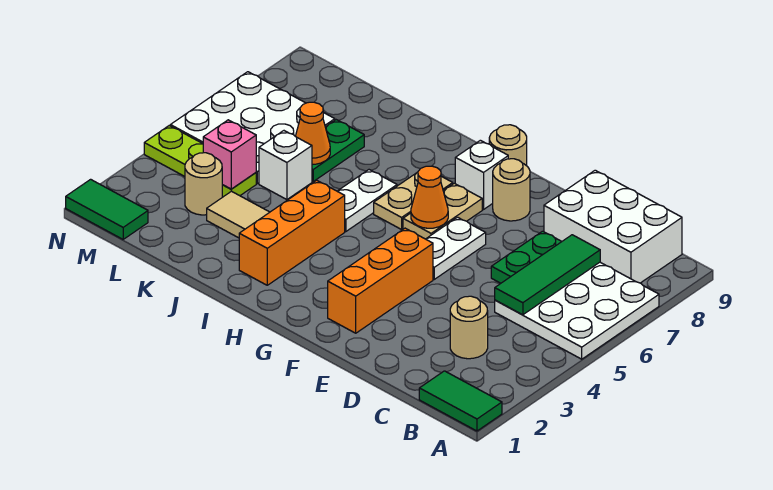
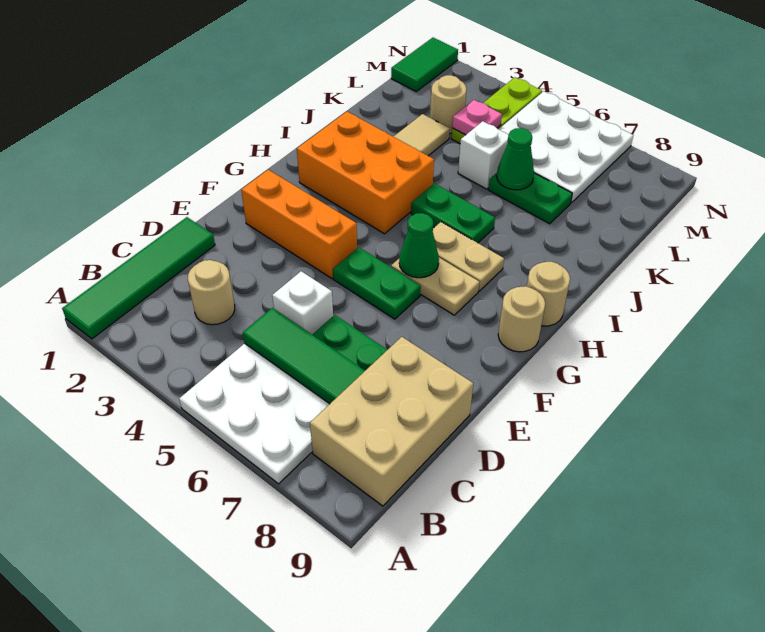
green tile A1:B1 level 1 -> green tile A1:D1 level 1
white brick B8:D9 level 1 -> tan brick B8:D9 level 1
white plate F5:F6 level 1 -> green plate F5:F6 level 1
tan round brick F8 level 1 -> tan round brick H9 level 1
orange cone G6 level 2 -> green cone G6 level 2
white brick G8 level 1 -> white brick D5 level 1
orange brick I2:I4 level 1 -> orange brick H2:I4 level 1
white plate I5:I6 level 1 -> green plate I5:I6 level 1
orange cone K6 level 2 -> green cone K6 level 2
pink brick L4 level 2 -> pink plate L4 level 2

